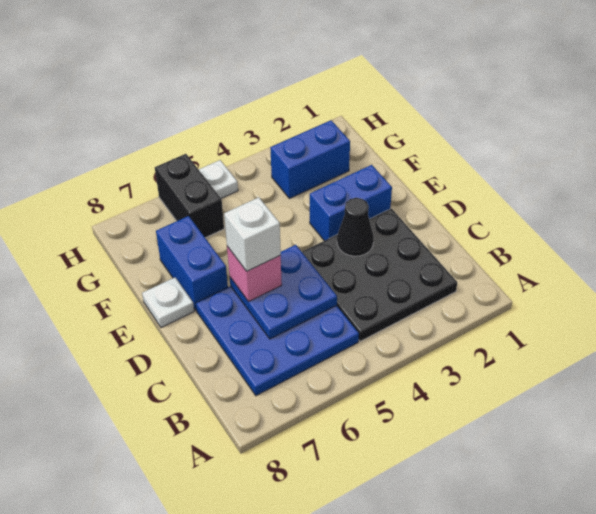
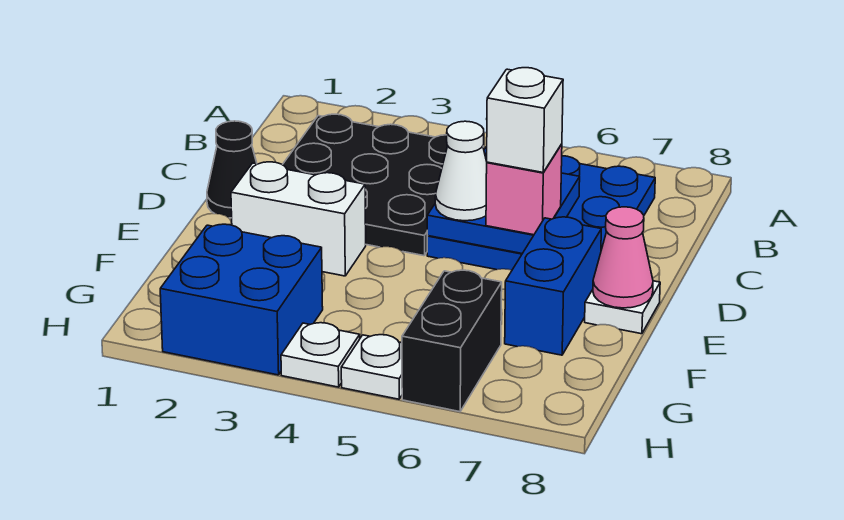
black cone D3 level 2 -> black cone D1 level 1
none -> white cone D5 level 3
blue brick E2:E3 level 1 -> white brick E2:E3 level 1
none -> pink cone E8 level 2
blue brick G2:G3 level 1 -> blue brick G2:H3 level 1
none -> white plate H4 level 1

